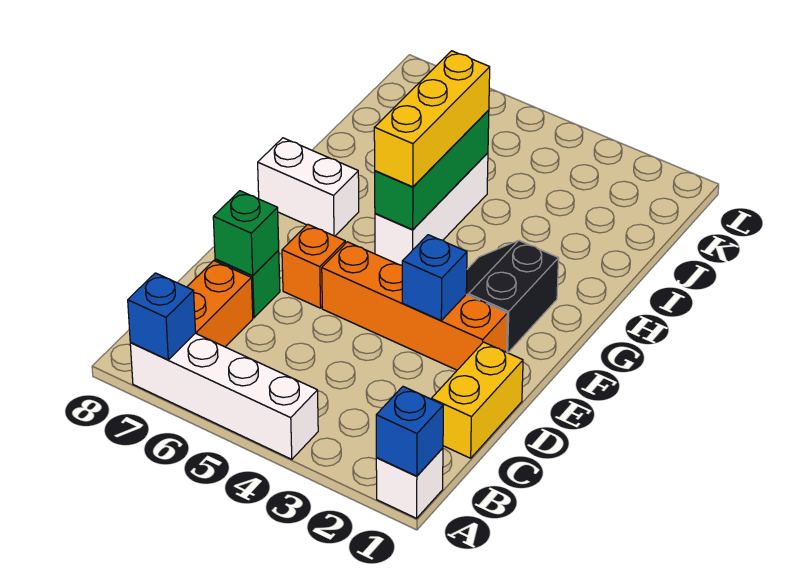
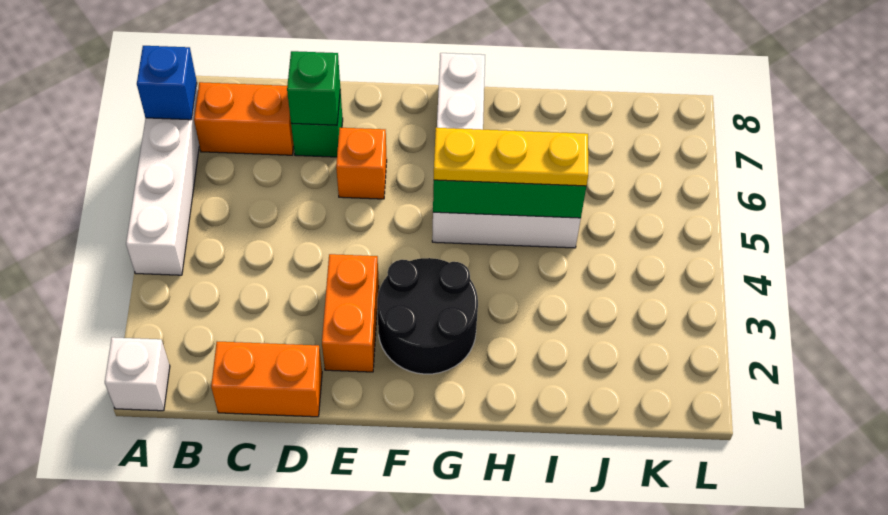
blue brick A1 level 2 -> none
yellow brick C1:D1 level 1 -> orange brick C1:D1 level 1
orange brick E2:E5 level 1 -> orange brick E2:E3 level 1
blue brick E3 level 2 -> none
black slope F2:G3 level 1 top 2 -> black round brick F2:G3 level 1
yellow brick G5:I5 level 3 -> yellow plate G5:I5 level 3

